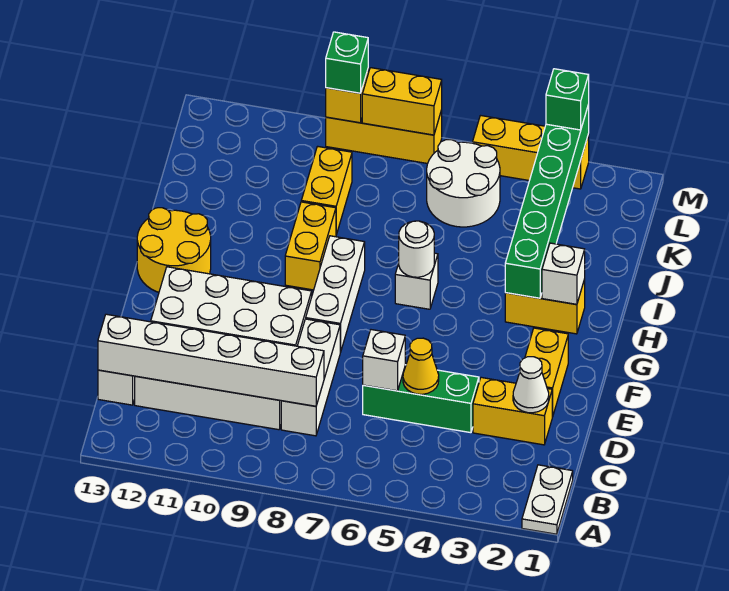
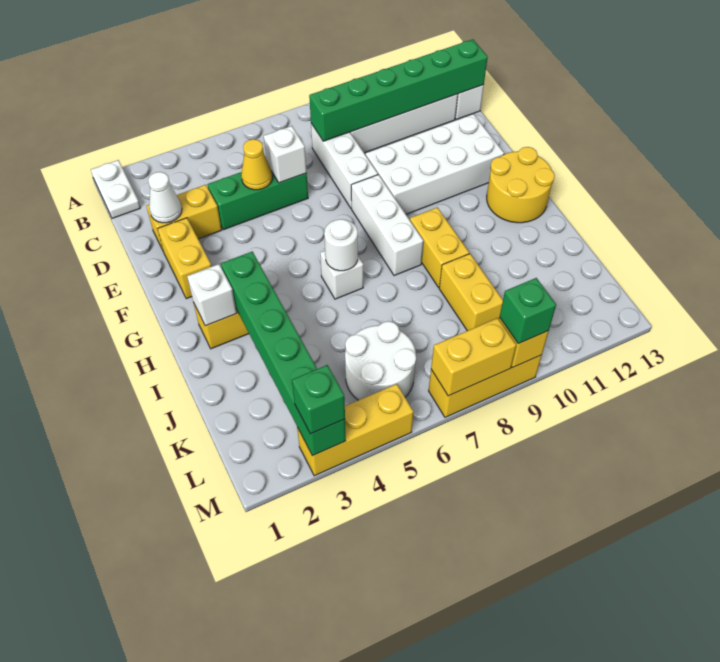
white brick C8:C13 level 2 -> green brick C8:C13 level 2

